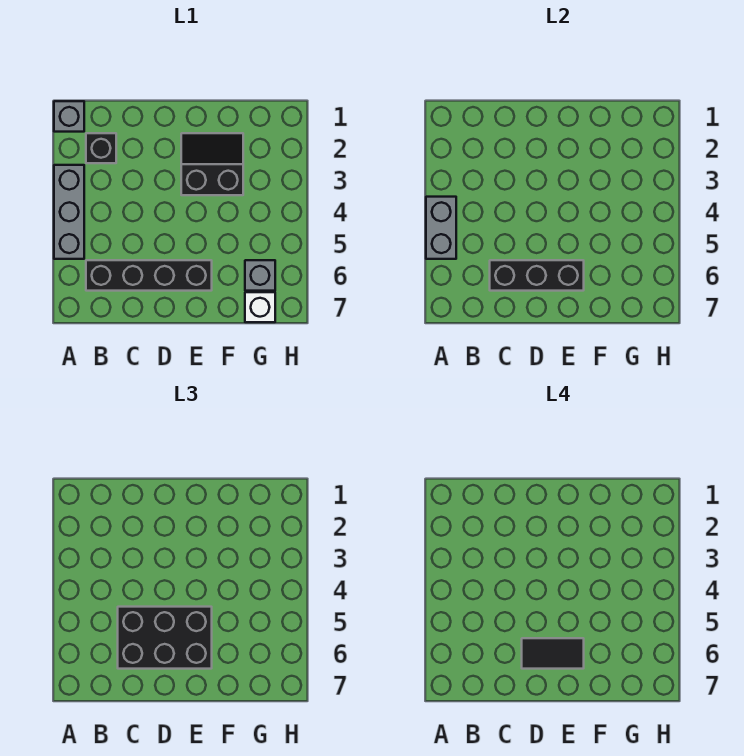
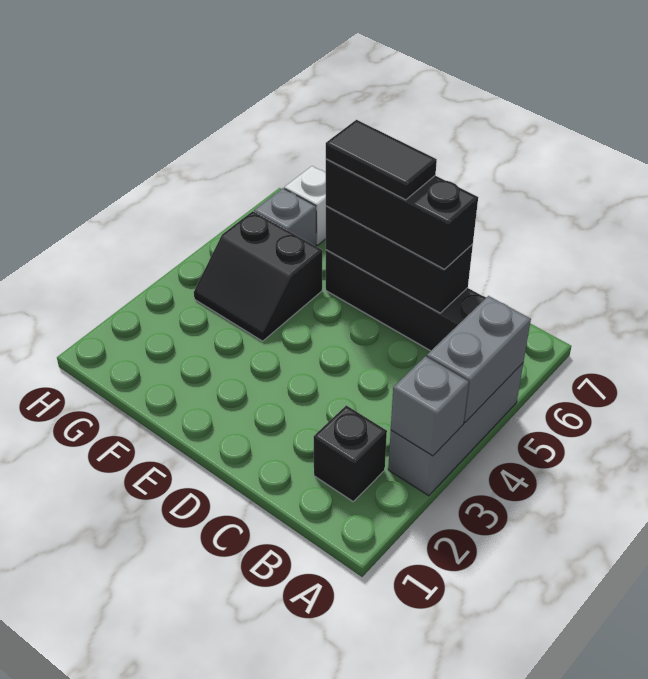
grey brick A1 level 1 -> grey brick A3 level 2
black brick C5:E6 level 3 -> black brick C6:E6 level 3
black slope E2:F3 level 1 top 3 -> black slope F4:G5 level 1 top 5

